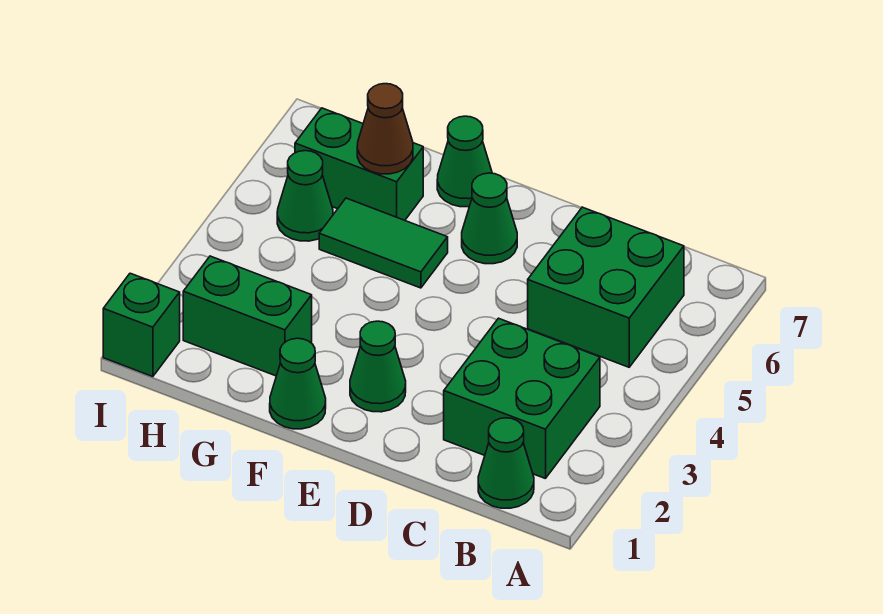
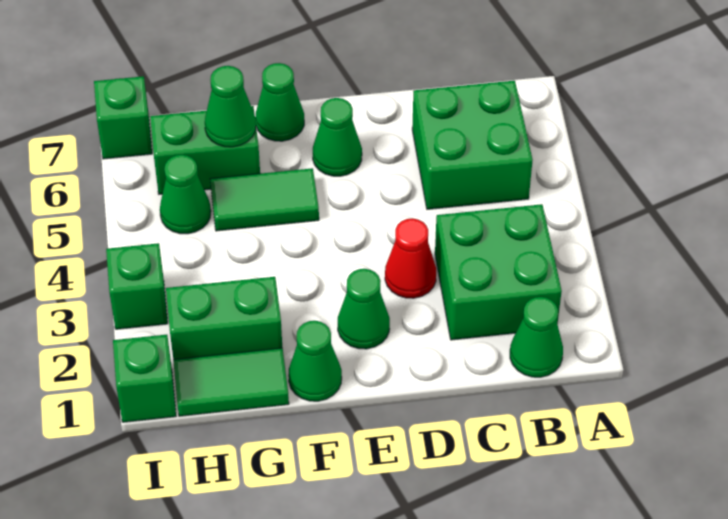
none -> red cone D3 level 1
none -> green tile G1:H1 level 1
brown cone G6 level 2 -> green cone G6 level 2
none -> green brick I3 level 1
none -> green brick I7 level 1

